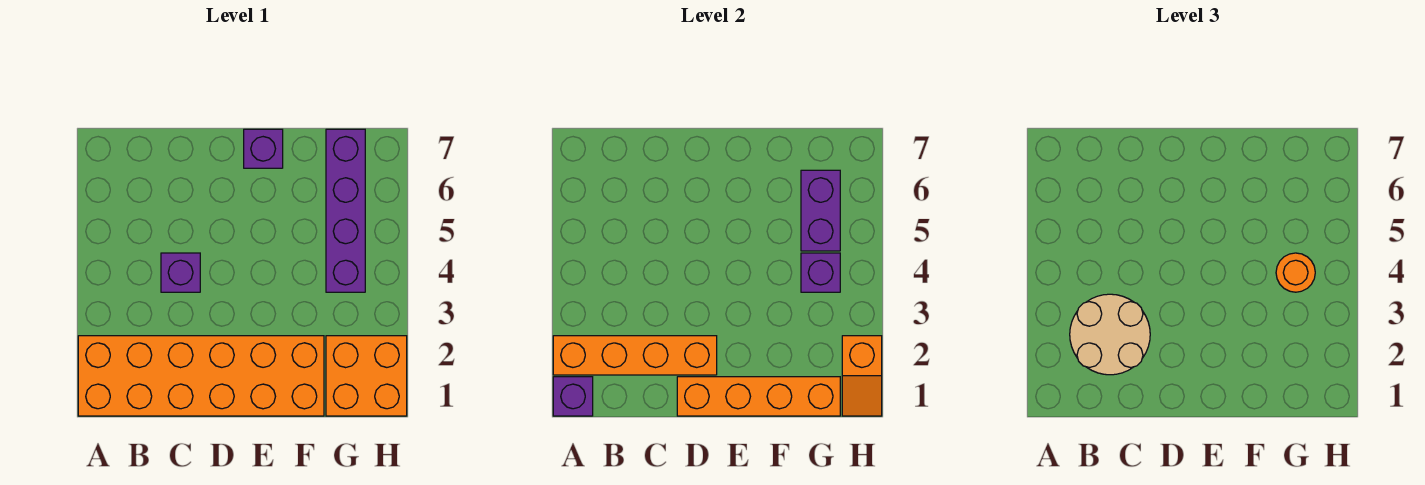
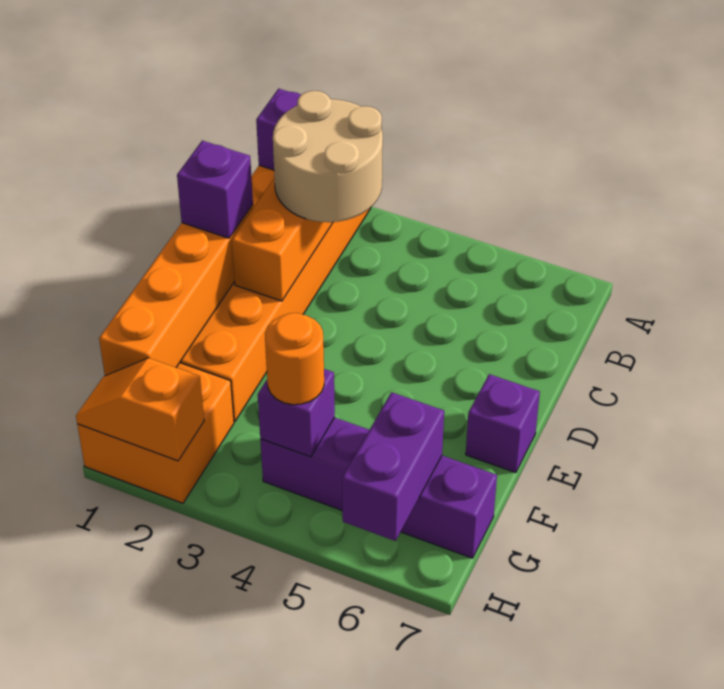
purple brick C4 level 1 -> purple brick D1 level 3
purple brick G5:G6 level 2 -> purple brick G6:H6 level 2

